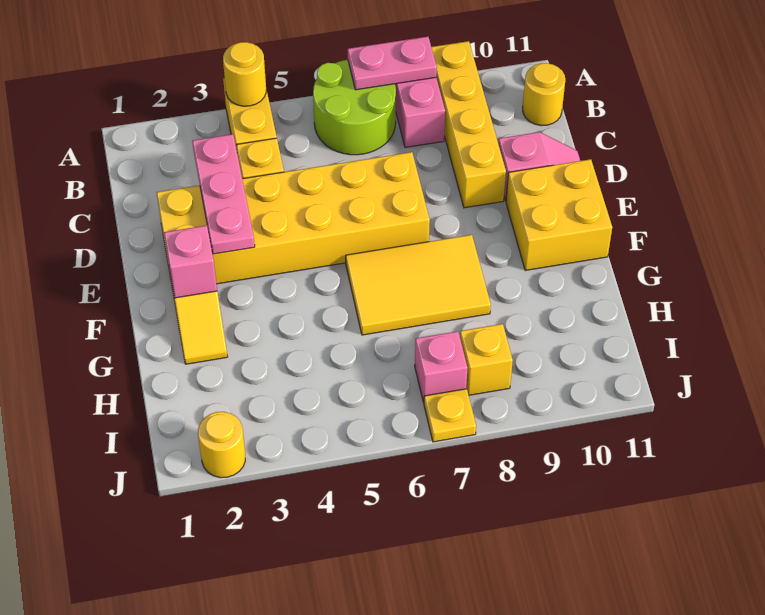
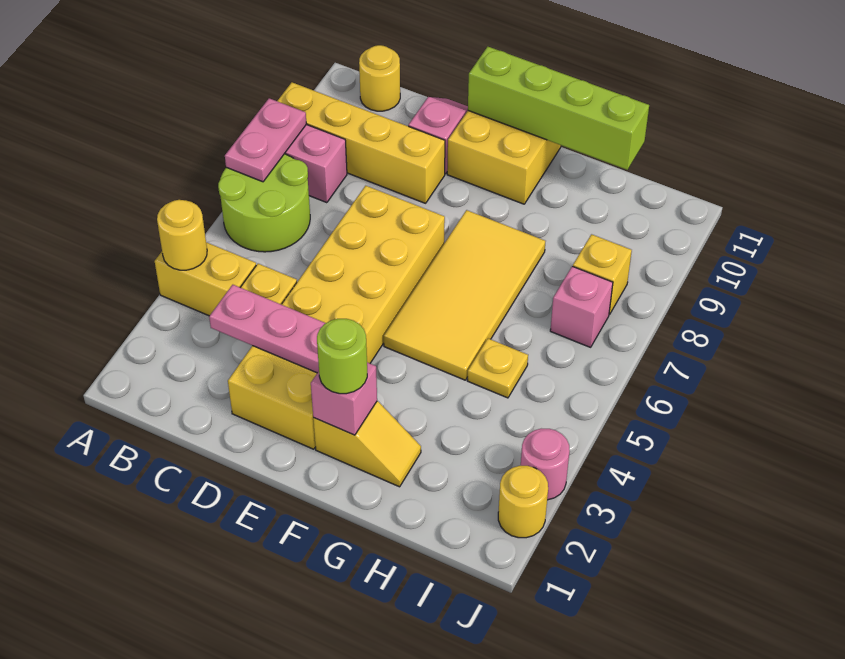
none -> lime brick E11:H11 level 2
none -> lime round brick F2 level 3
yellow tile F6:G8 level 1 -> yellow tile F5:G8 level 1
none -> pink round brick J3 level 1
yellow plate J7 level 1 -> yellow plate H5 level 1

